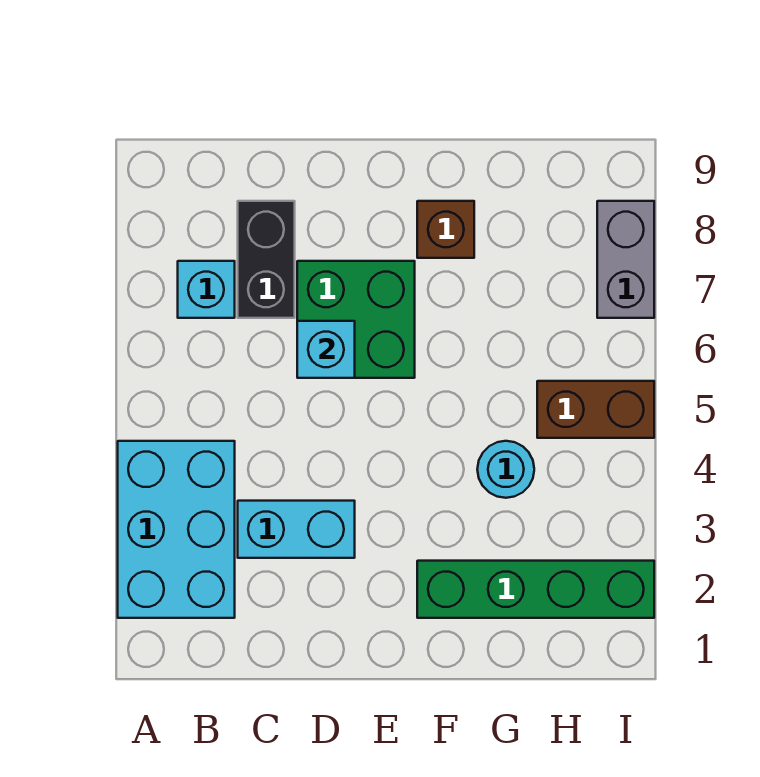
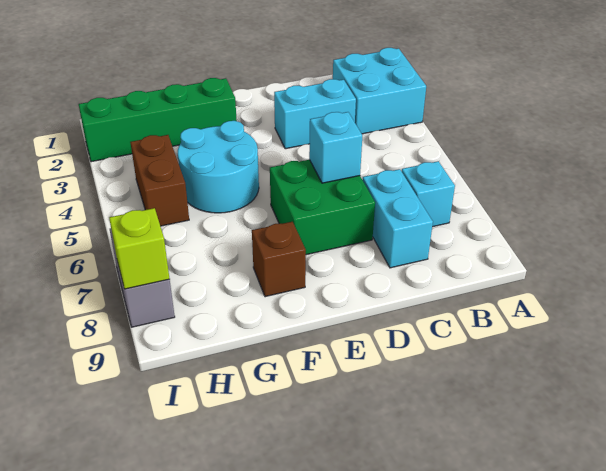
cyan brick A2:B4 level 1 -> cyan brick A2:B3 level 1
black brick C7:C8 level 1 -> cyan brick C7:C8 level 1
cyan round brick G4 level 1 -> cyan round brick F4:G5 level 1
brown brick H5:I5 level 1 -> brown brick H4:H5 level 1
none -> lime brick I8 level 2

